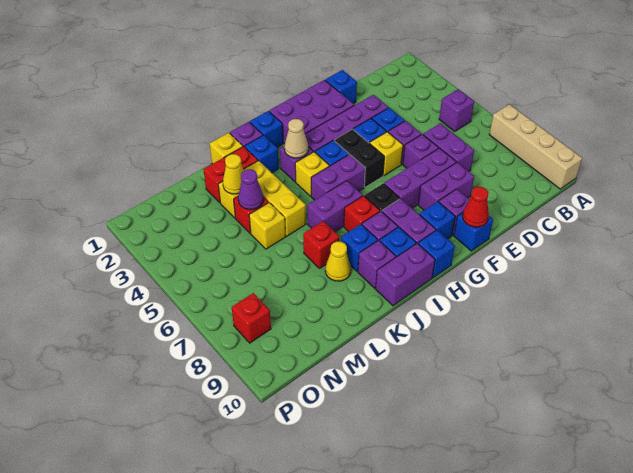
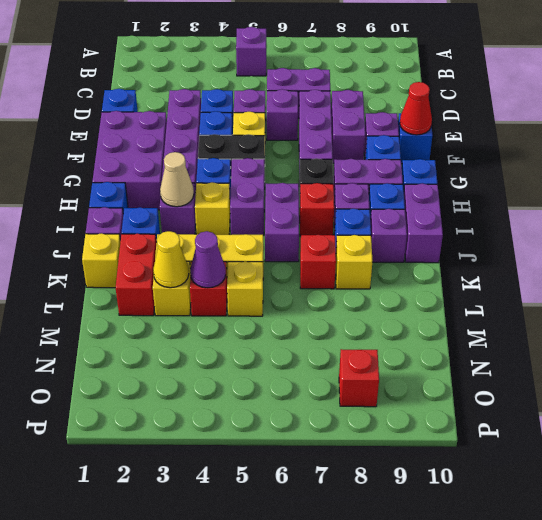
tan brick A7:A10 level 1 -> none
yellow cone K8 level 1 -> yellow brick K8 level 1

